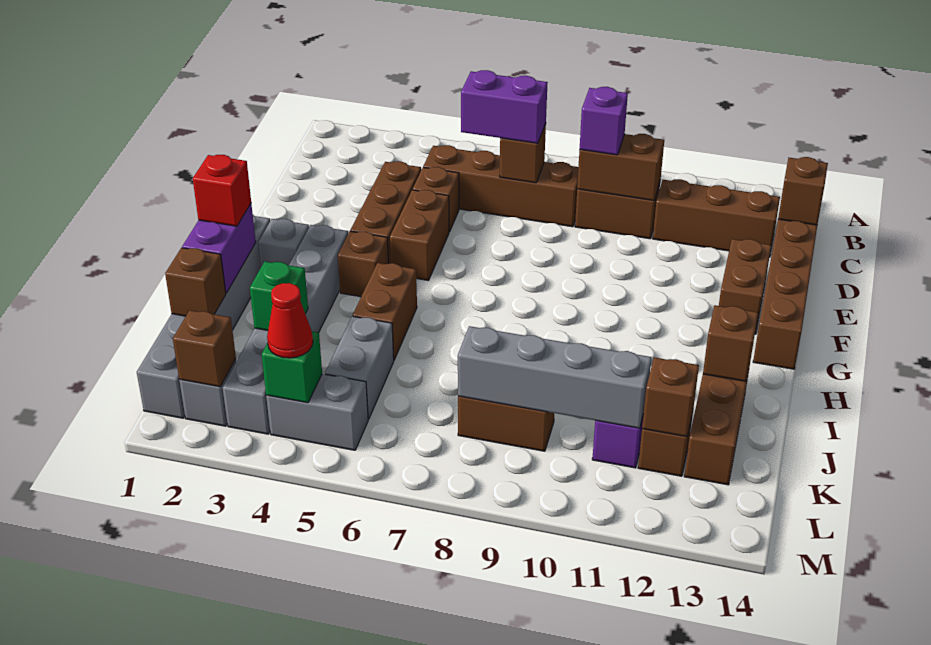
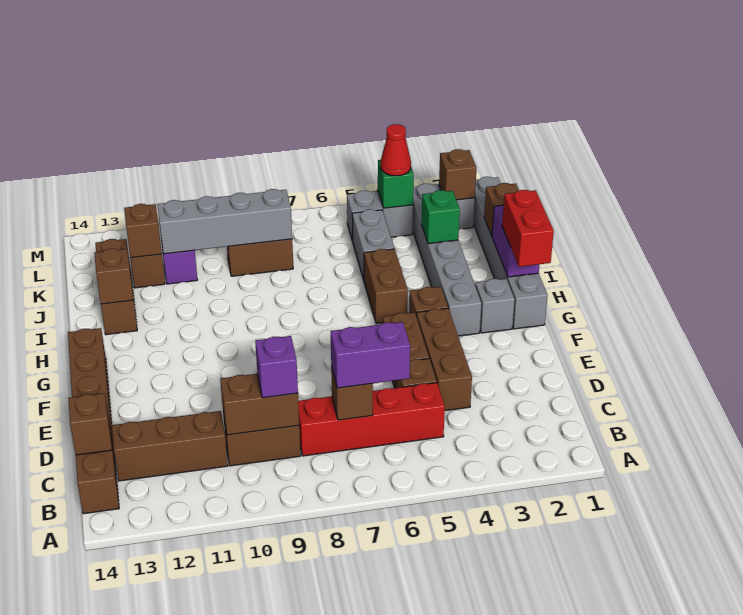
brown brick C5:C8 level 1 -> red brick C5:C8 level 1
brown brick E13:F13 level 1 -> none
red brick H1 level 3 -> red brick G1:H1 level 3

